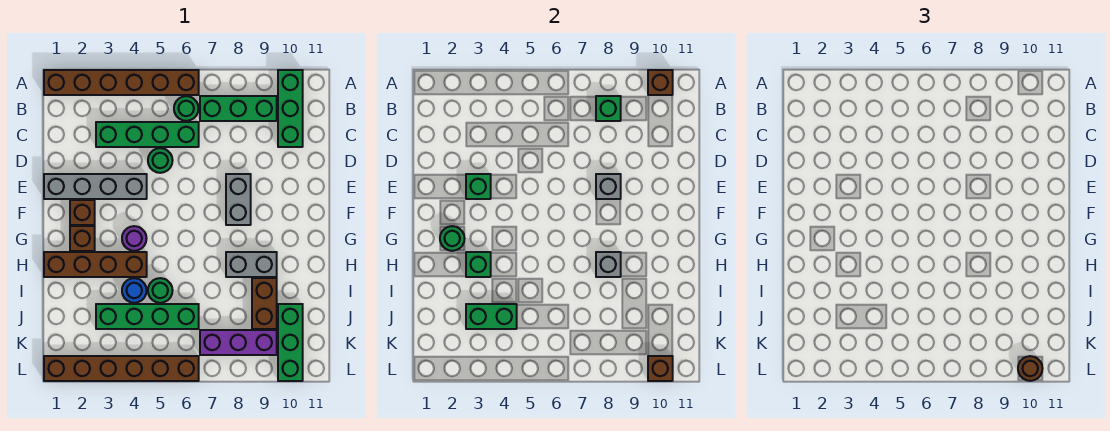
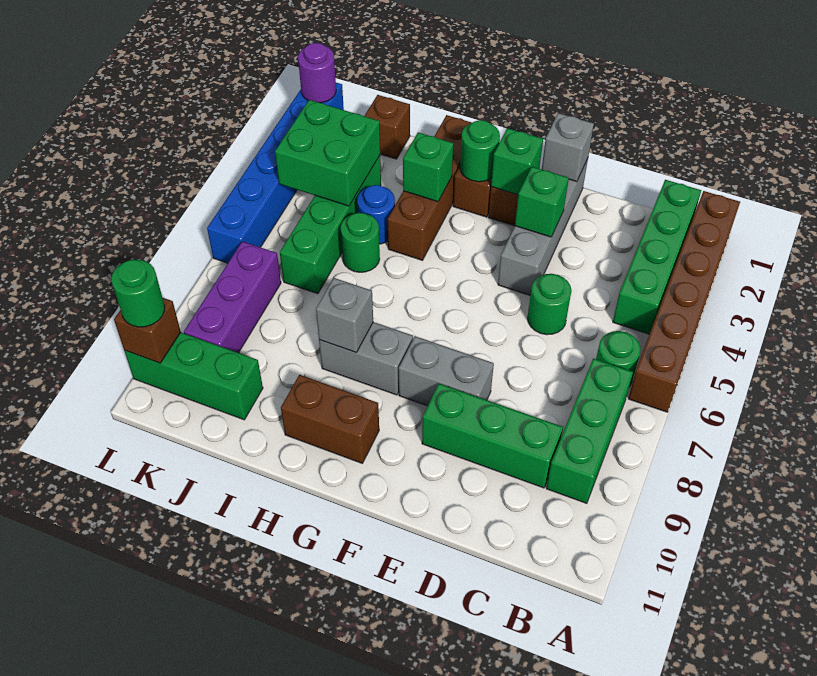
green brick A10:C10 level 1 -> green brick C9:E9 level 1
brown brick A10 level 2 -> brown brick J1 level 1
green brick B8 level 2 -> green brick F2 level 2
green brick C3:C6 level 1 -> green brick B1:B4 level 1
grey brick E8 level 2 -> grey brick E1 level 2
purple round brick G4 level 1 -> purple round brick L1 level 2
grey brick H8:H9 level 1 -> grey brick G8:H8 level 1
brown brick I9:J9 level 1 -> brown brick G10:H10 level 1
green brick J3:J4 level 2 -> green brick J3:K4 level 2
brown brick L1:L6 level 1 -> blue brick L1:L6 level 1
brown round brick L10 level 3 -> green round brick L10 level 3

